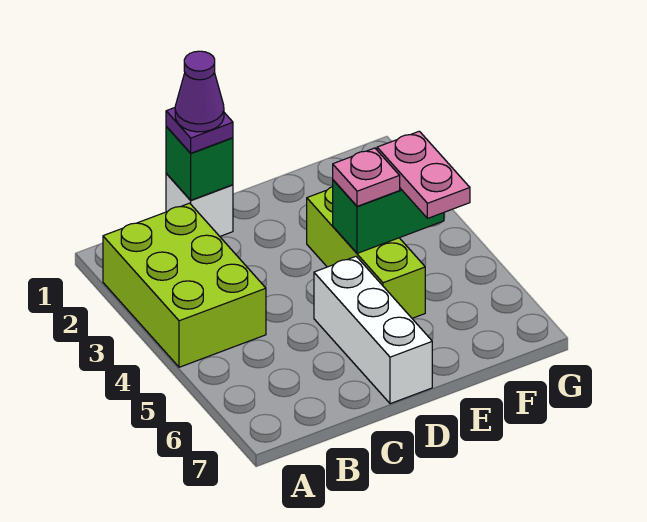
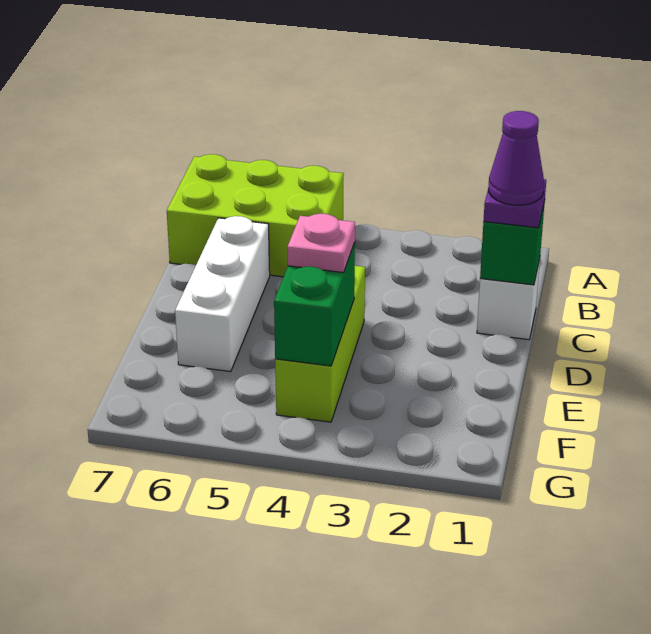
lime brick A2:B4 level 1 -> lime brick A5:B7 level 1
white brick D5:D7 level 1 -> white brick C6:E6 level 1
lime brick E3:E5 level 1 -> lime brick D4:F4 level 1
pink plate F4:F5 level 3 -> none

